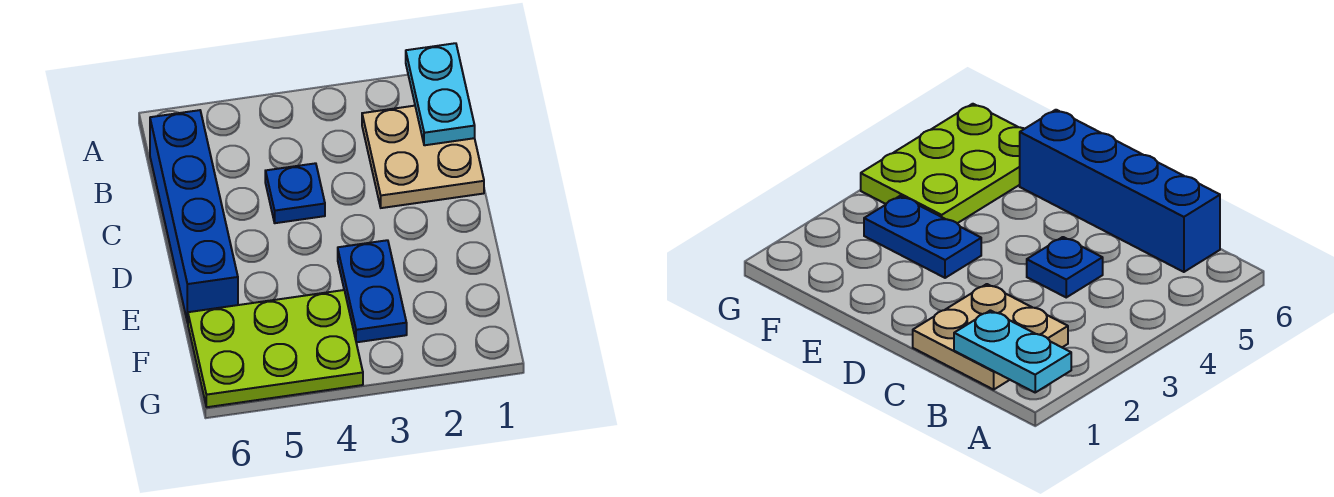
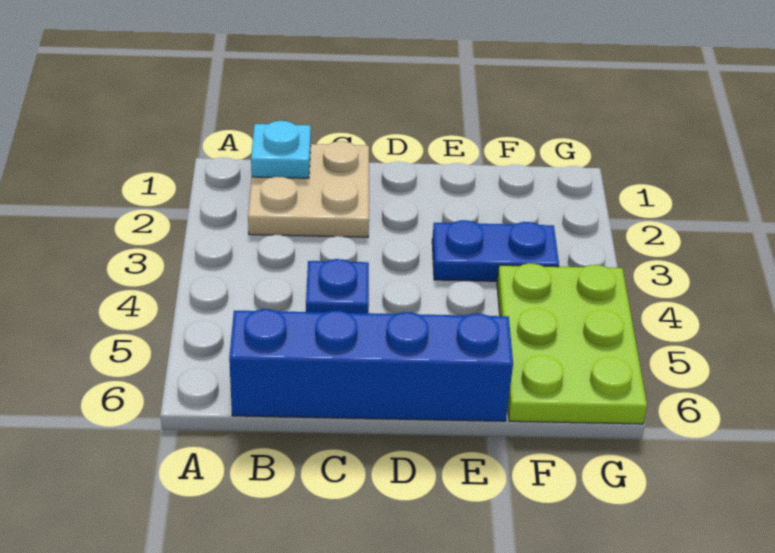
cyan plate A1:B1 level 2 -> cyan plate B1 level 2

